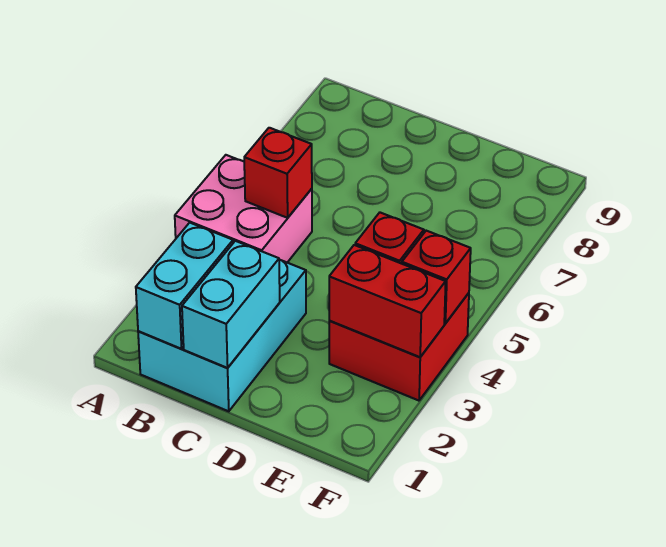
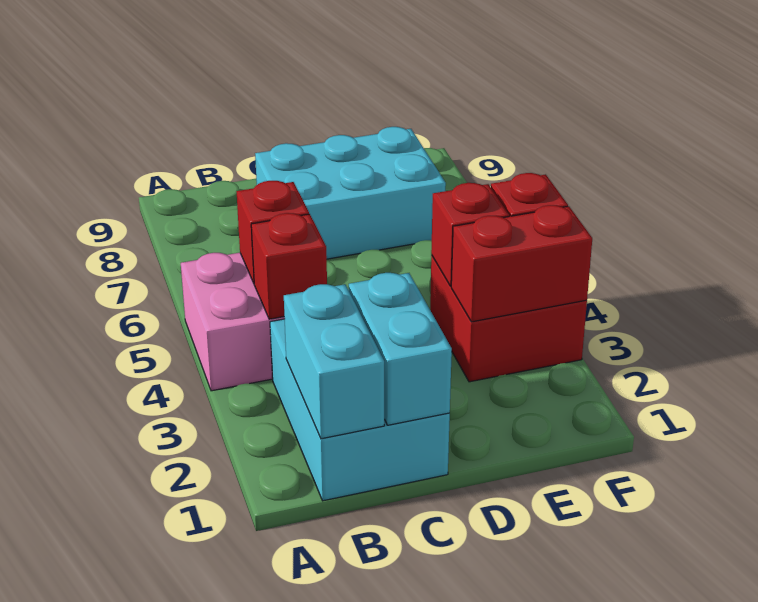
none -> red brick B4 level 2
none -> cyan brick C7:E8 level 1

